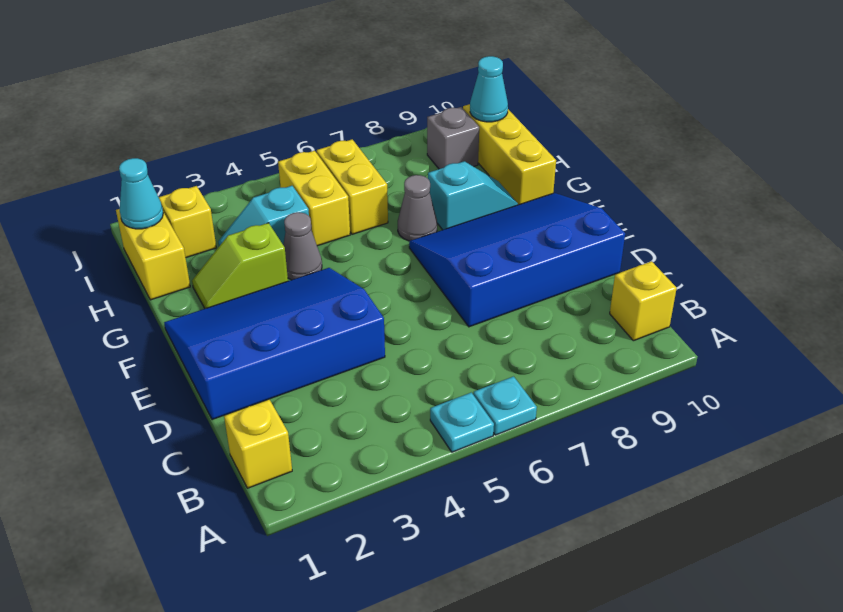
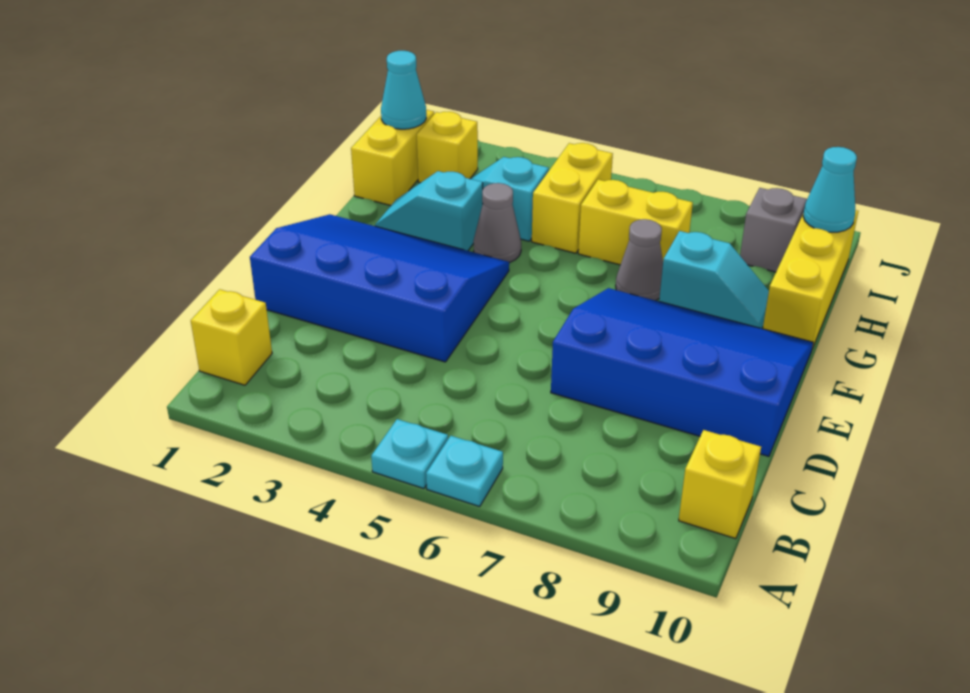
lime slope G2:G3 level 1 top 3 -> cyan slope G2:G3 level 1 top 3
yellow brick H6:I6 level 1 -> yellow brick H6:H7 level 1

